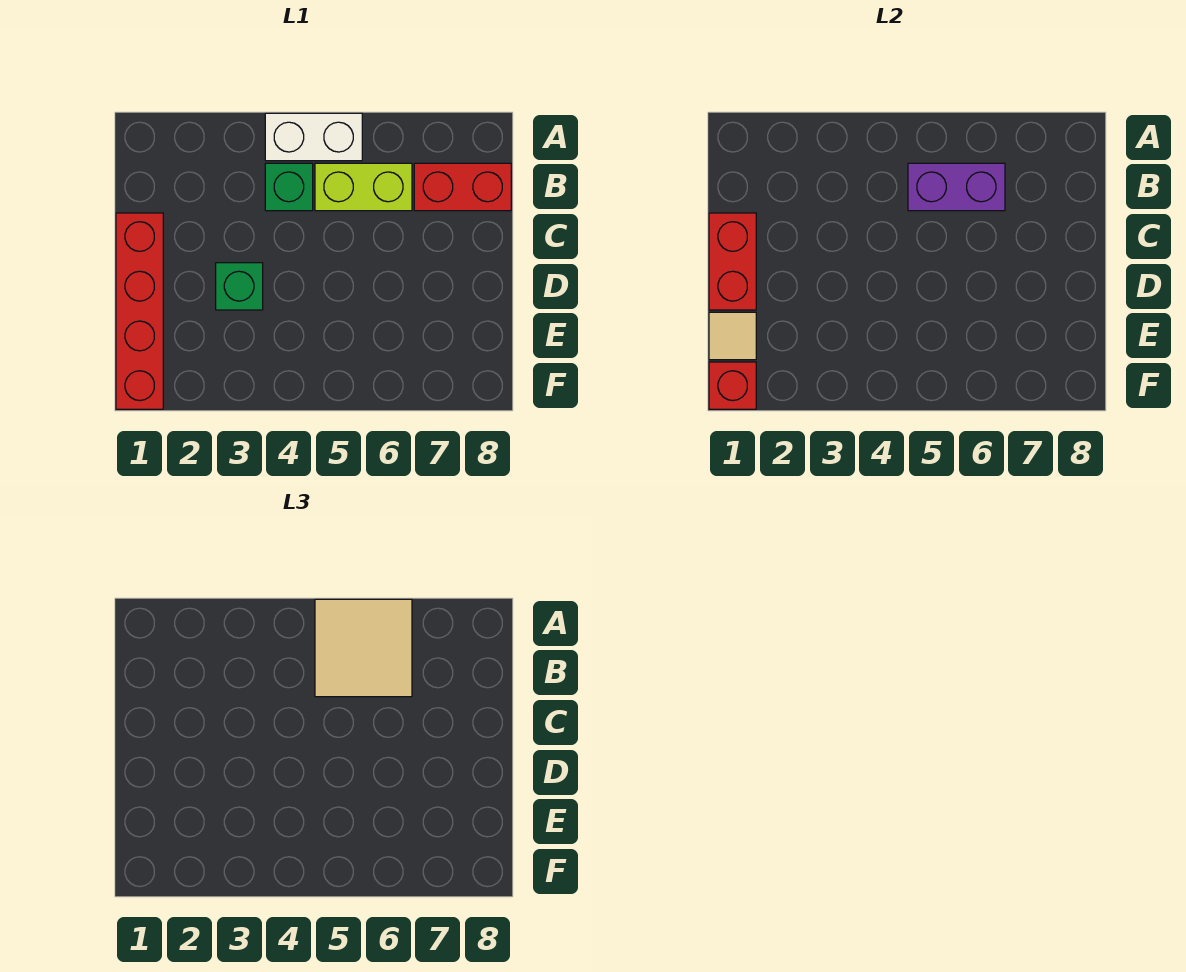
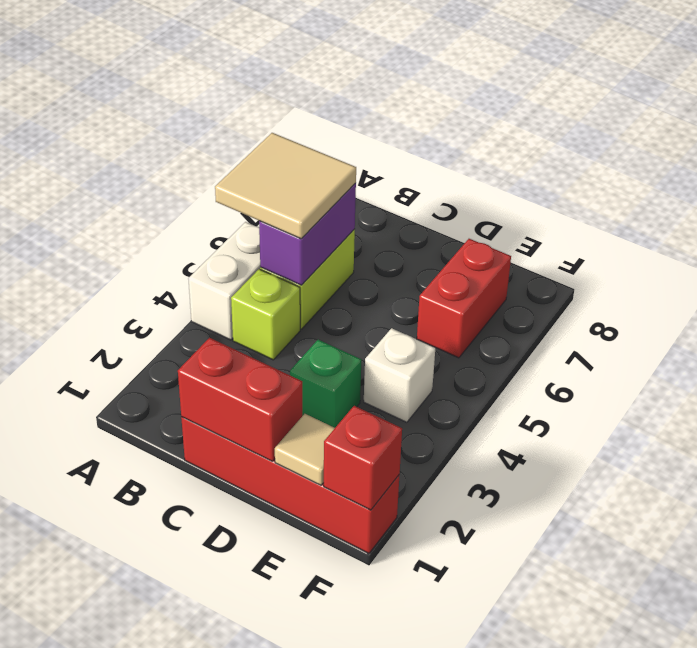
green brick B4 level 1 -> lime brick B4 level 1
red brick B7:B8 level 1 -> red brick E6:E7 level 1
none -> white brick E4 level 1

